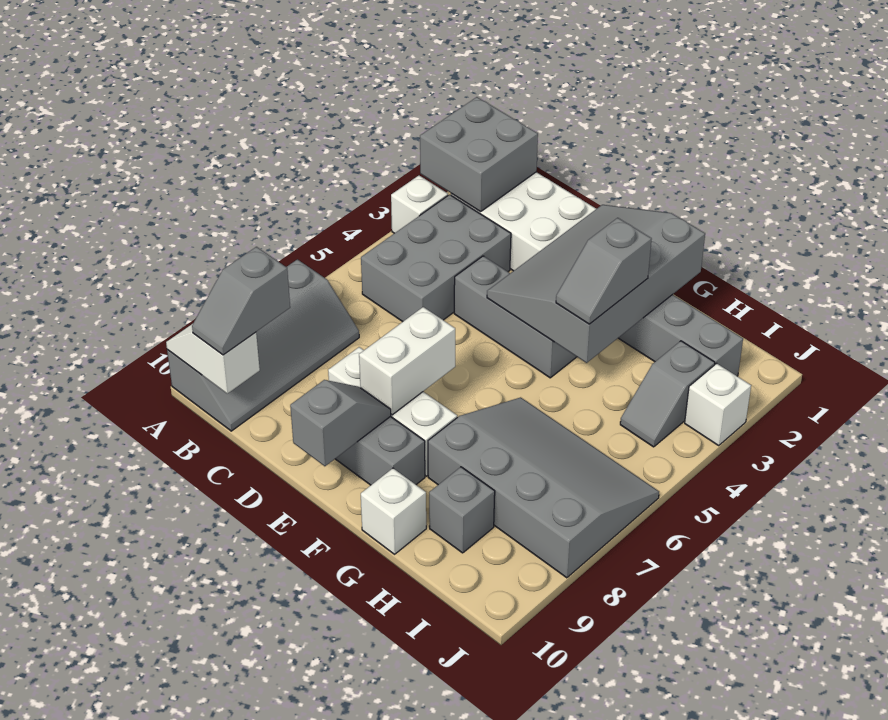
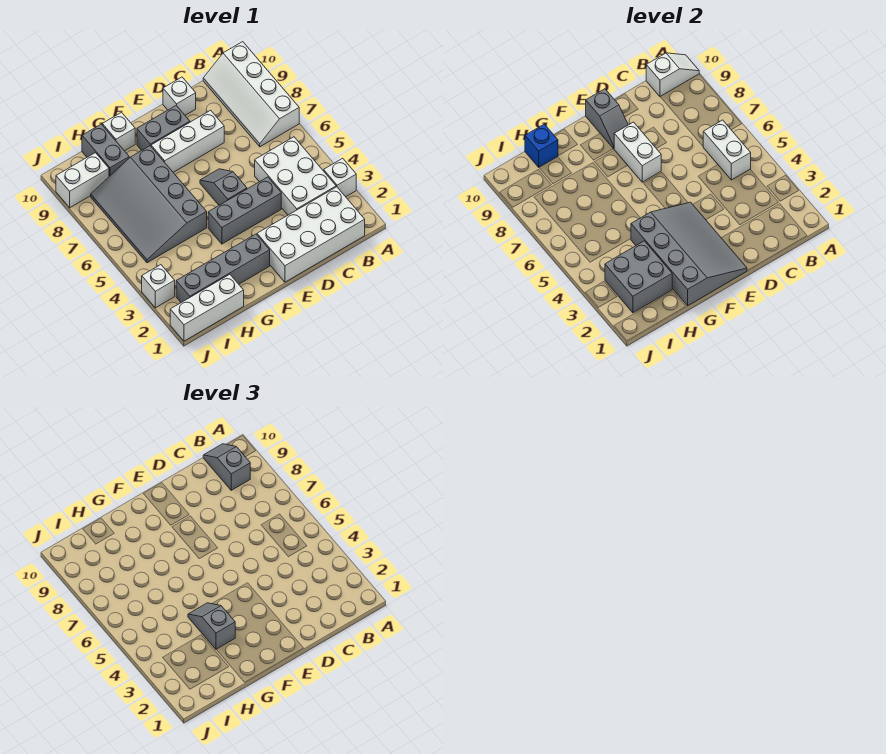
grey brick A1:B2 level 2 -> grey brick H2:I3 level 2
grey slope A7:B10 level 1 top A -> white slope A7:B10 level 1 top A
grey brick B3:C5 level 1 -> white brick B3:C5 level 1
none -> white brick B5:B6 level 2
none -> white brick D10 level 1
grey slope G6:J8 level 1 top 8 -> grey slope G5:I8 level 1 top G
none -> white brick H1:J1 level 1
grey brick H9 level 1 -> grey brick H9:H10 level 1
none -> blue brick H10 level 2
grey slope I3:I4 level 1 top 3 -> grey slope E5:E6 level 1 top 5
none -> white brick I9:J9 level 1

